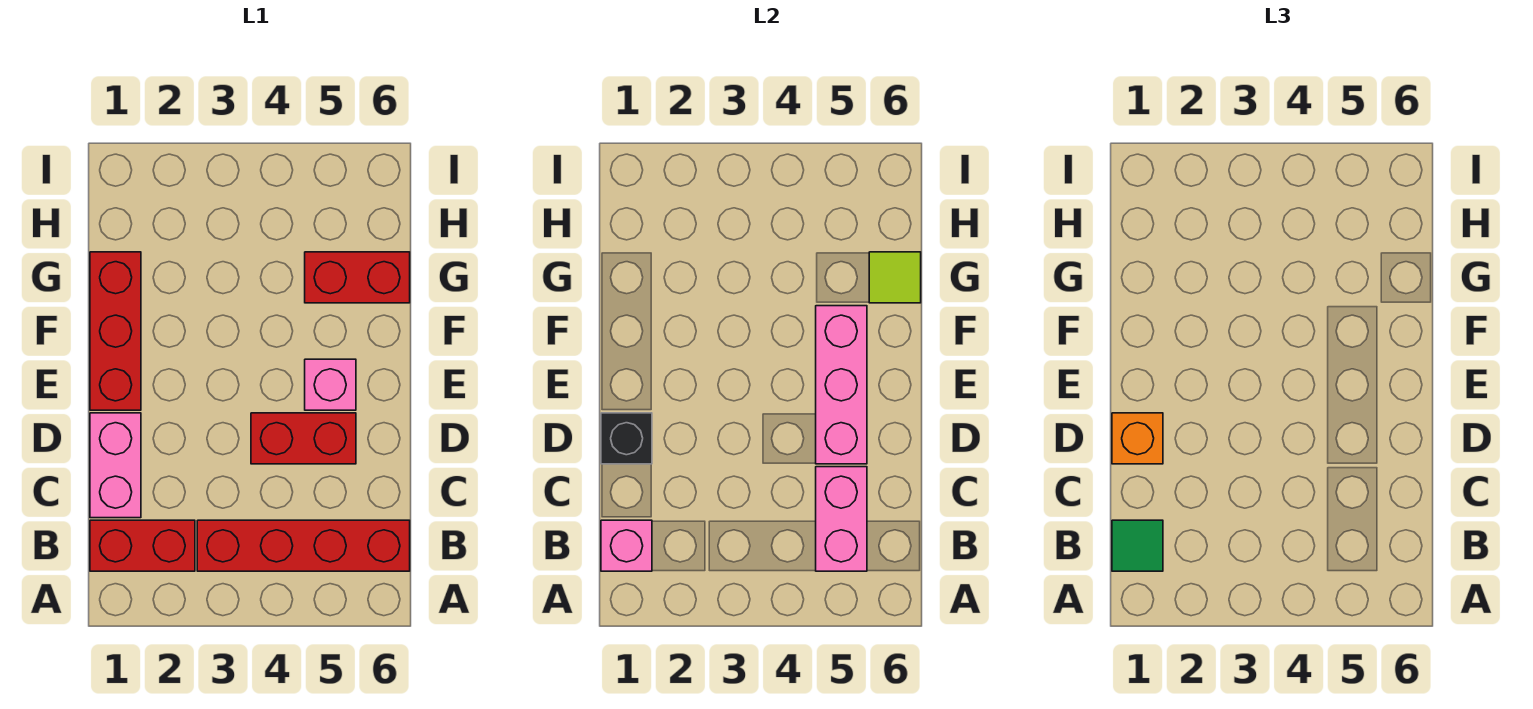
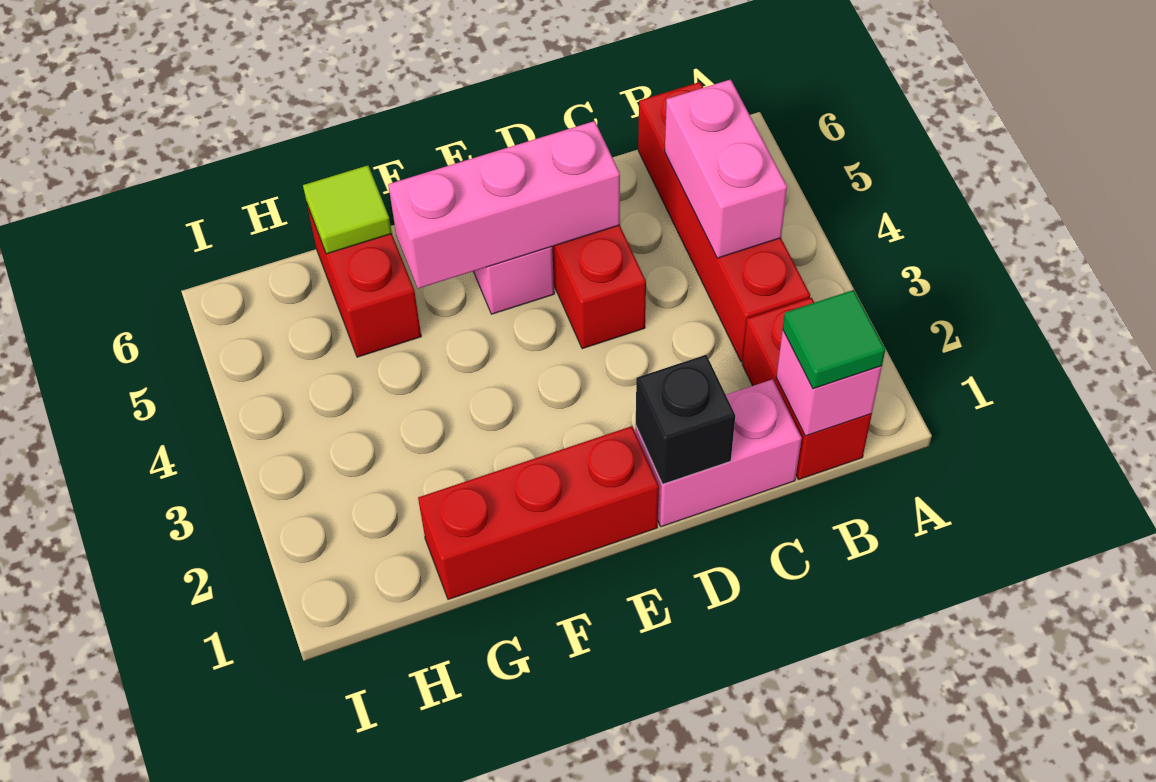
pink brick B5:C5 level 2 -> pink brick B4:B5 level 2
orange brick D1 level 3 -> none

